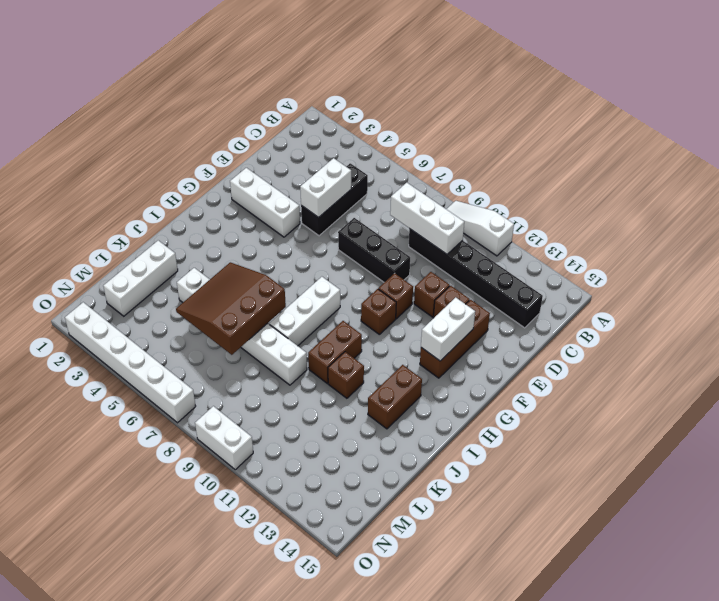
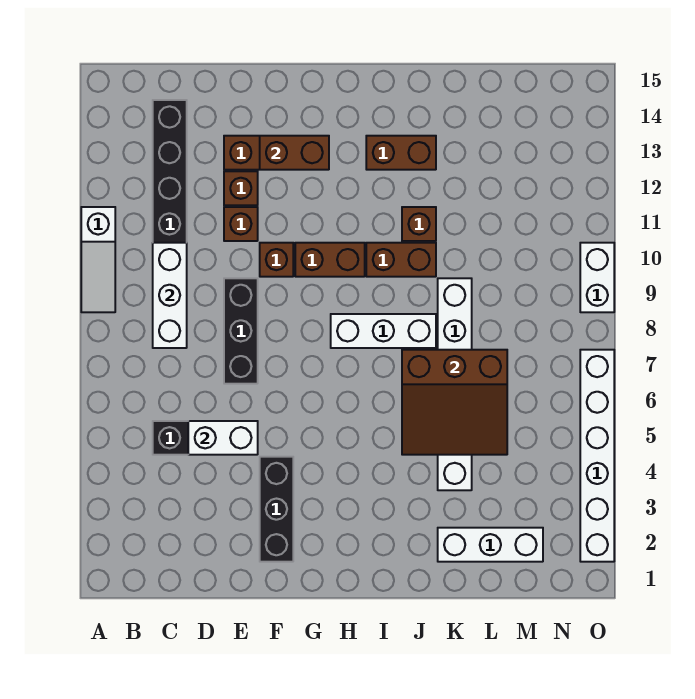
white brick F2:F4 level 1 -> black brick F2:F4 level 1
white brick F13:G13 level 2 -> brown brick F13:G13 level 2
brown brick G10 level 1 -> brown brick G10:H10 level 1

